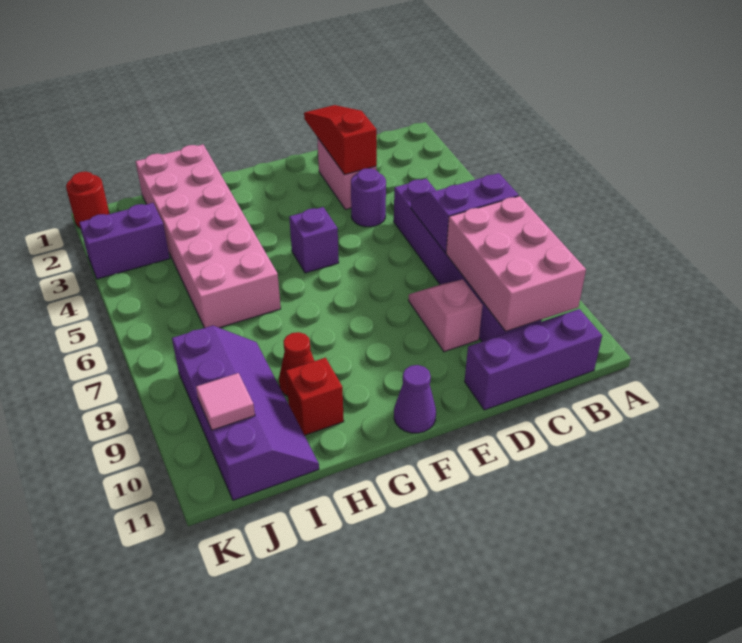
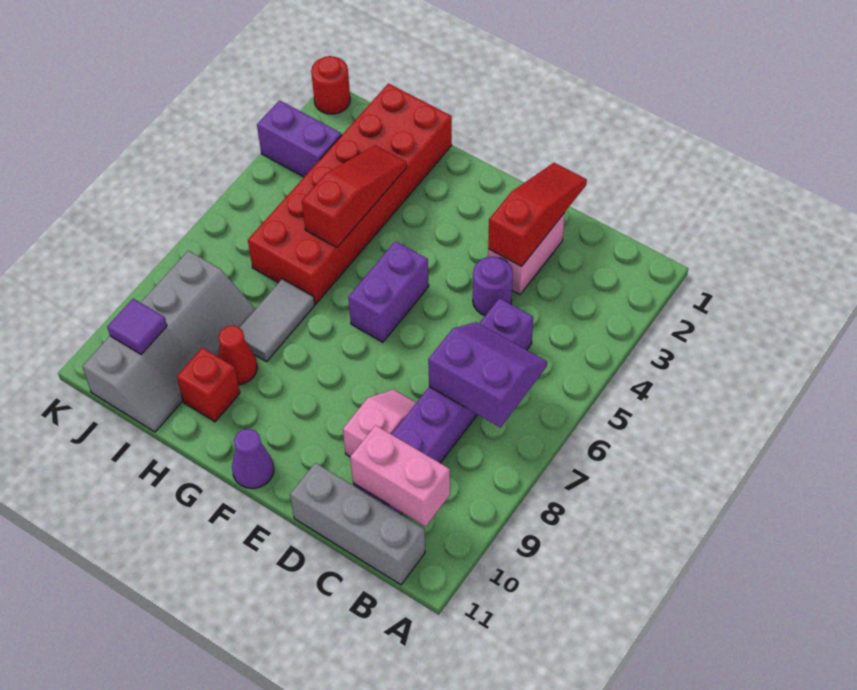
pink brick B8:C10 level 2 -> pink brick B10:C10 level 2
purple brick B11:D11 level 1 -> grey brick B11:D11 level 1
purple brick F5 level 1 -> purple brick F5:F6 level 1
pink brick H1:I6 level 1 -> red brick H1:I6 level 1
none -> red slope H3:H5 level 2 top 5
none -> grey tile H7:H8 level 1
purple slope I8:J11 level 1 top J -> grey slope I8:J11 level 1 top J
pink tile J10 level 2 -> purple tile J10 level 2

